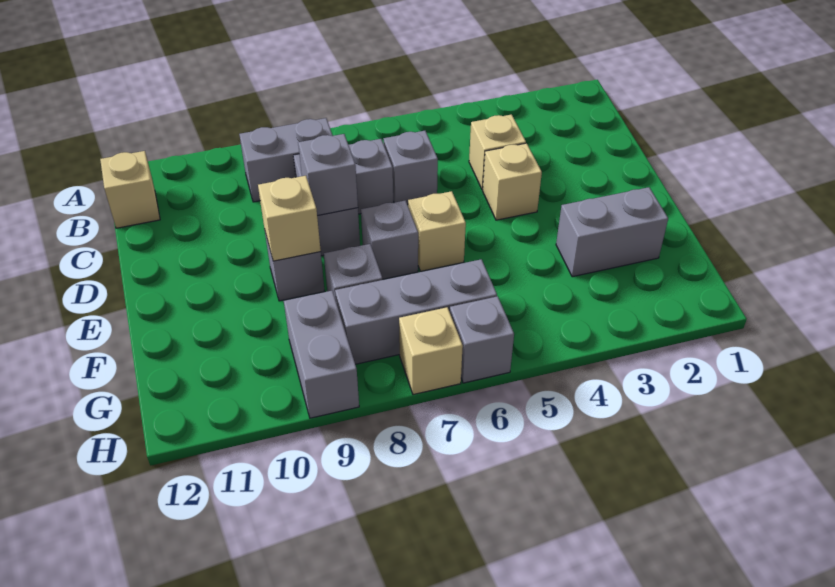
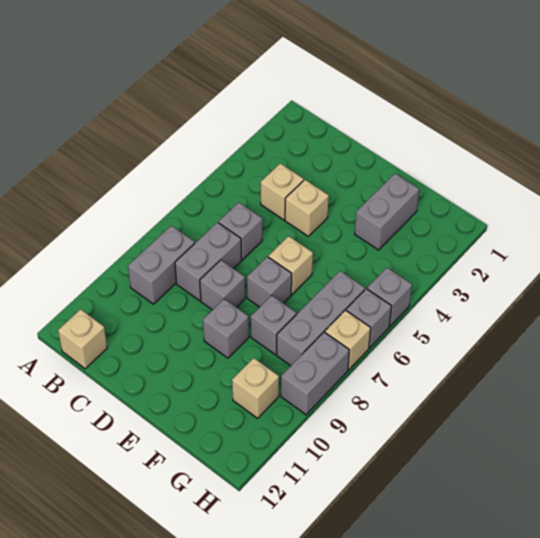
grey brick D8 level 2 -> grey brick H5 level 1
tan brick E9 level 2 -> tan brick G10 level 1
grey brick G9:H9 level 1 -> grey brick H8:H9 level 1

